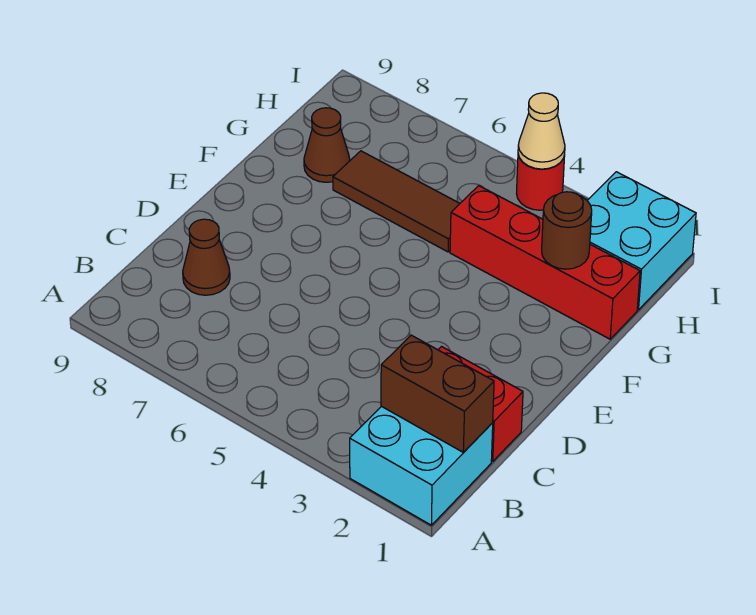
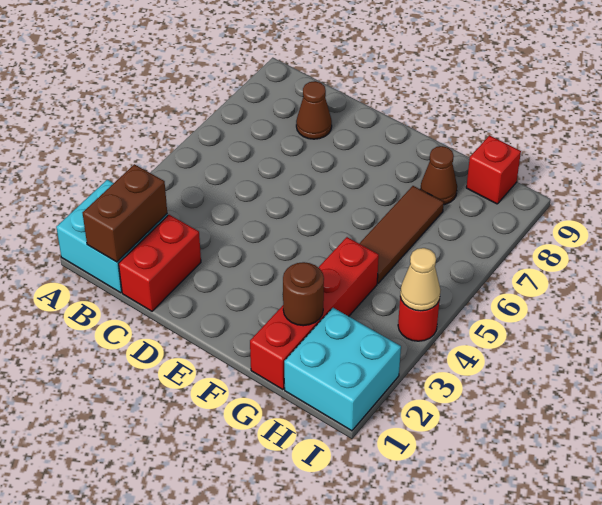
none -> red brick H9 level 1

